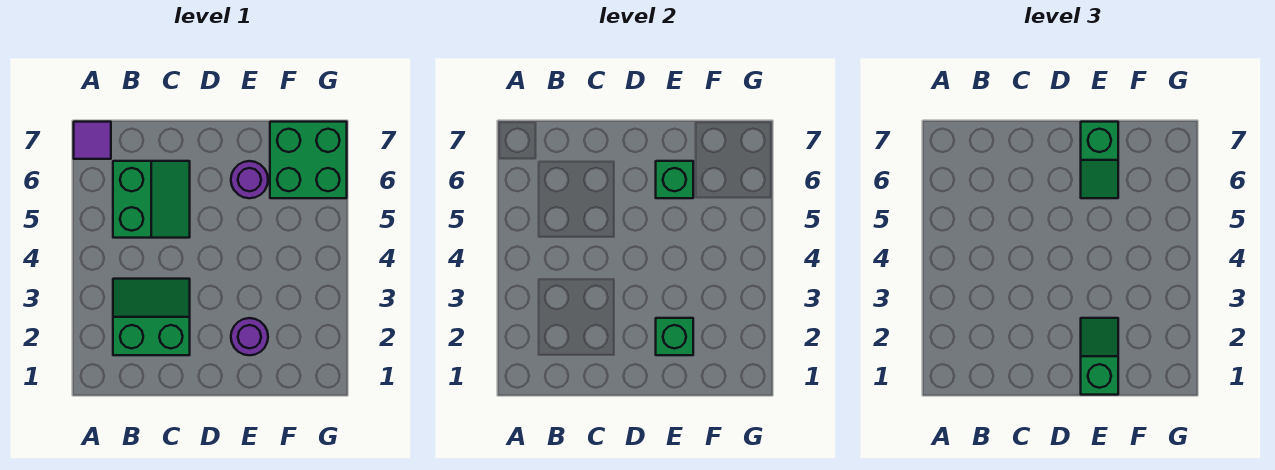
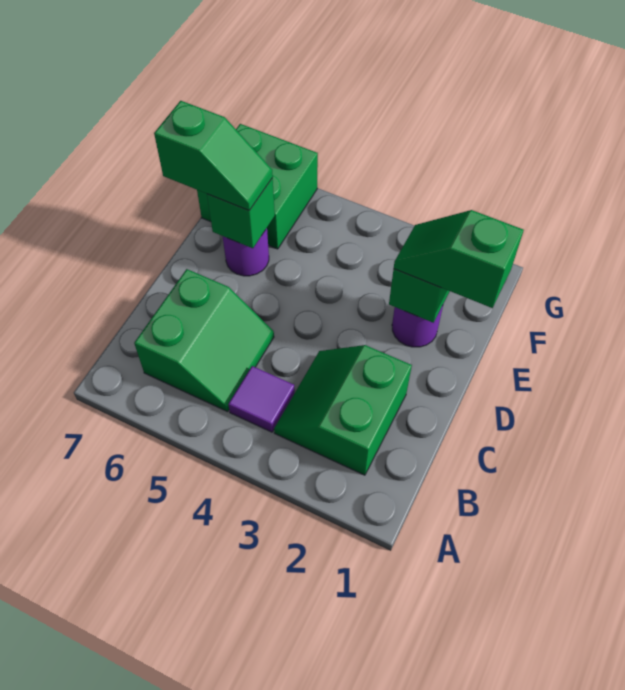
purple tile A7 level 1 -> purple tile B4 level 1
green slope B5:C6 level 1 top B -> green slope B5:C6 level 1 top 6

